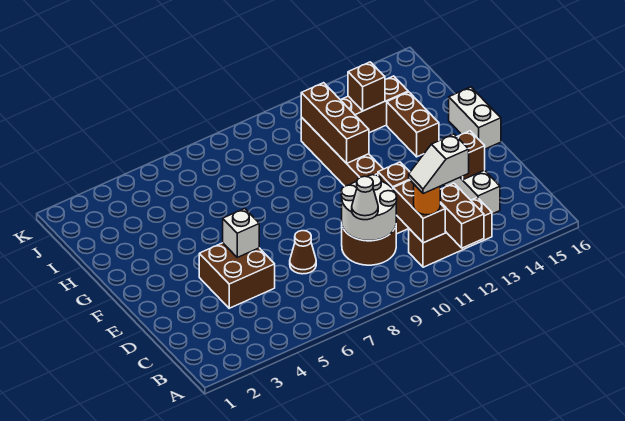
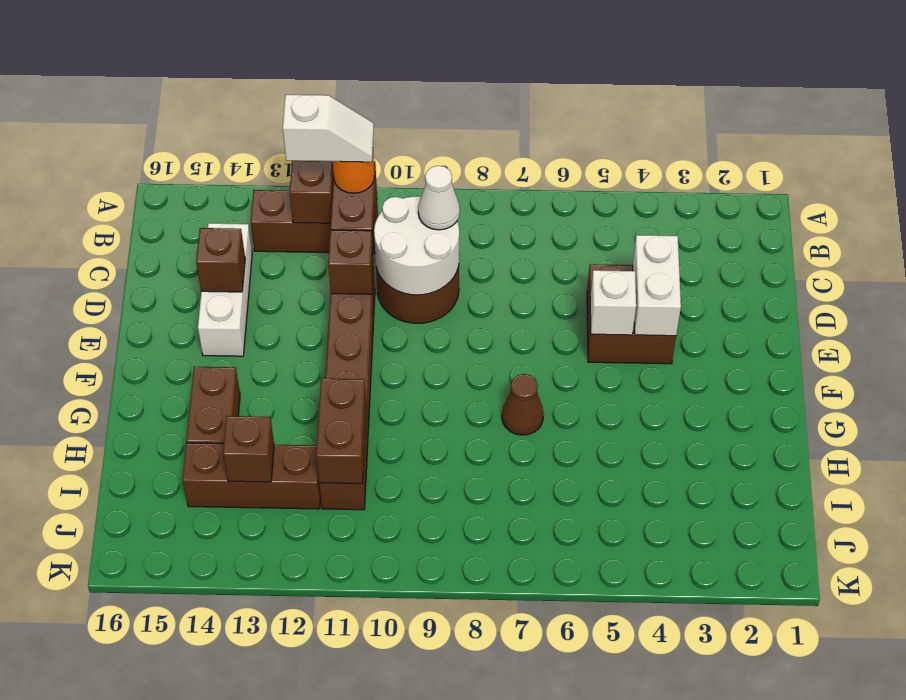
brown cone D7 level 1 -> brown cone G7 level 1
white brick F16:G16 level 1 -> white brick D4:E4 level 2
brown brick G11:I11 level 2 -> brown brick H11:I11 level 2

